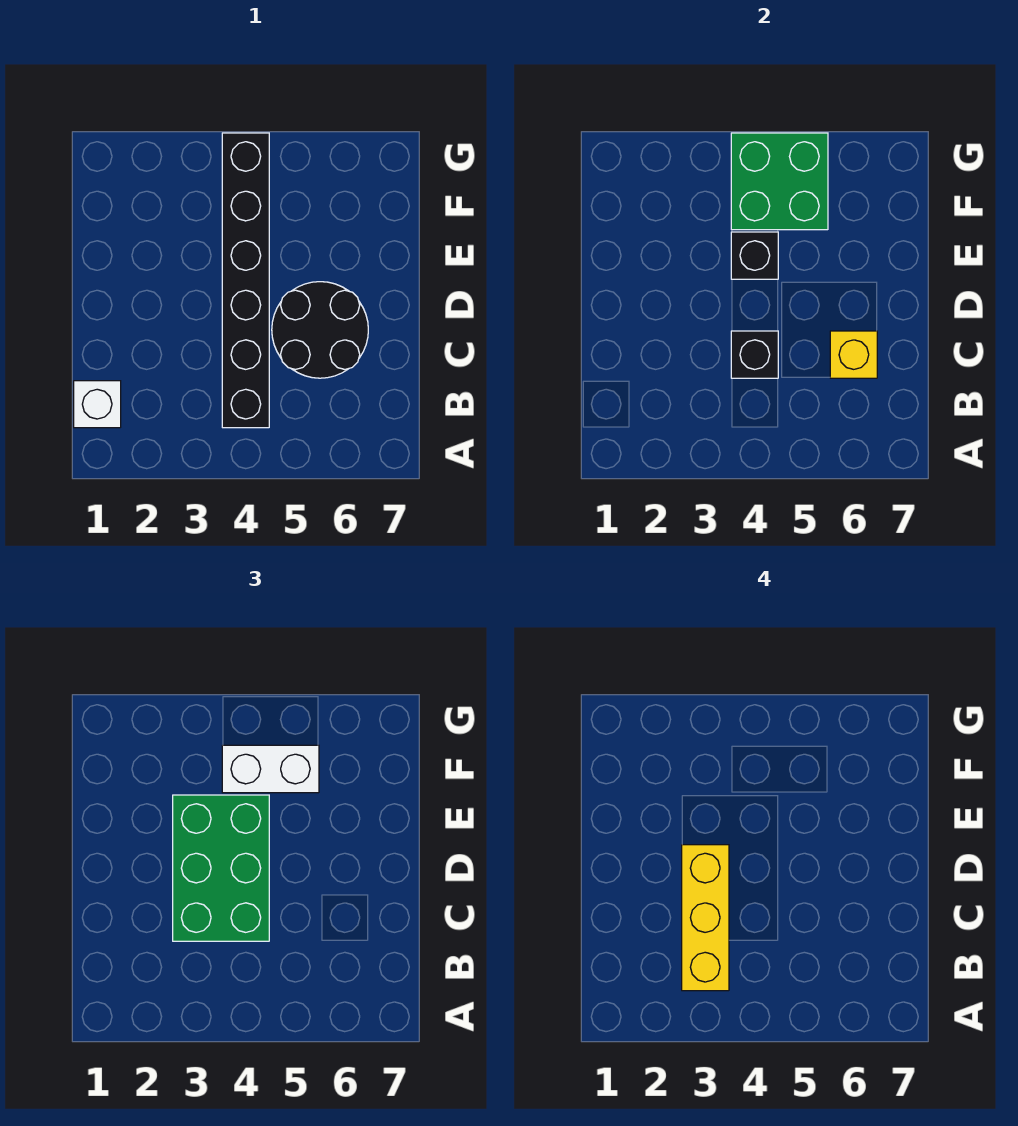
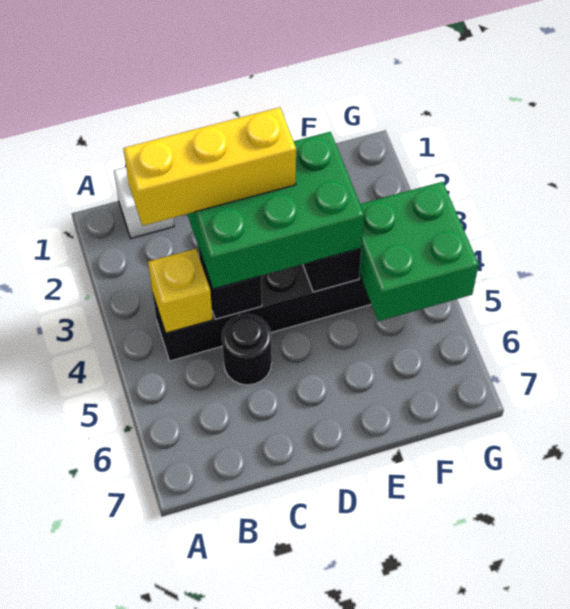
black round brick C5:D6 level 1 -> black round brick C5 level 1
yellow brick C6 level 2 -> yellow brick B4 level 2
white brick F4:F5 level 3 -> none

